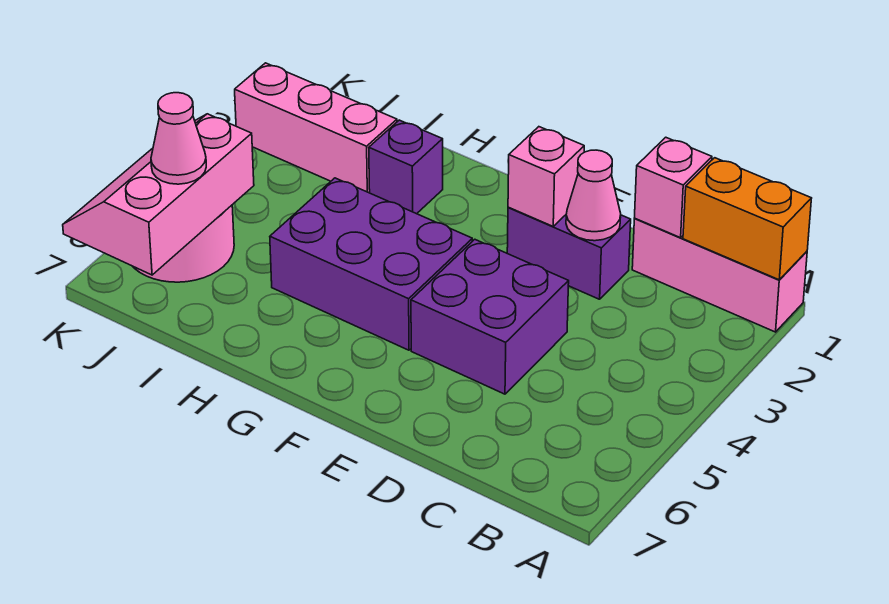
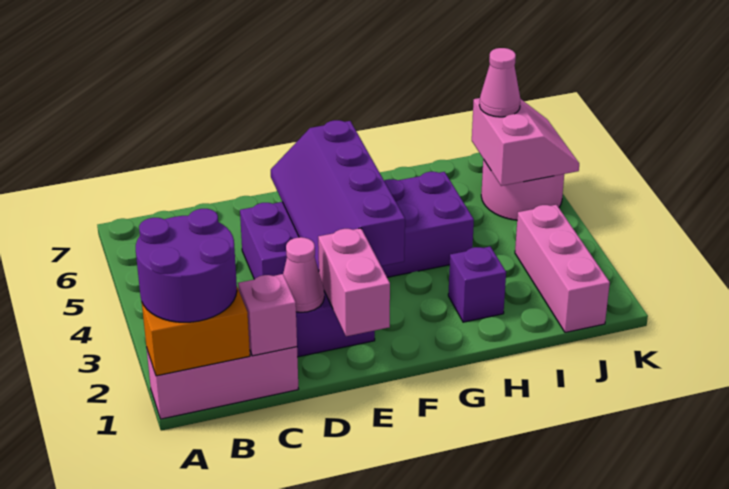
none -> purple round brick A1:B2 level 3
pink brick E2 level 2 -> pink brick E1:E2 level 2
none -> purple slope E3:F6 level 2 top F
pink brick I2:K2 level 1 -> pink brick J1:J3 level 1
pink slope J5:K7 level 2 top J -> pink slope J5:K6 level 2 top J

